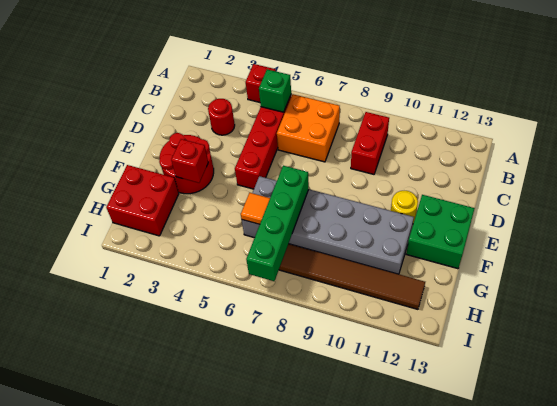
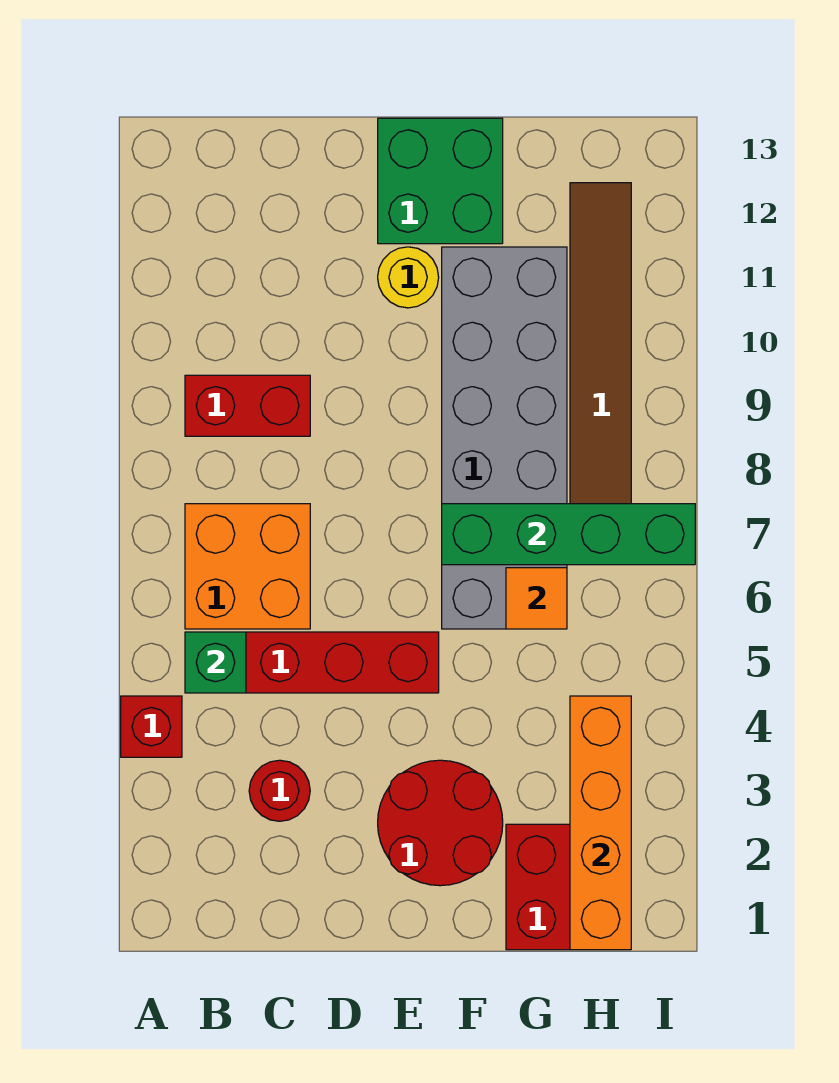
red brick F3 level 2 -> none
none -> orange brick H1:H4 level 2

